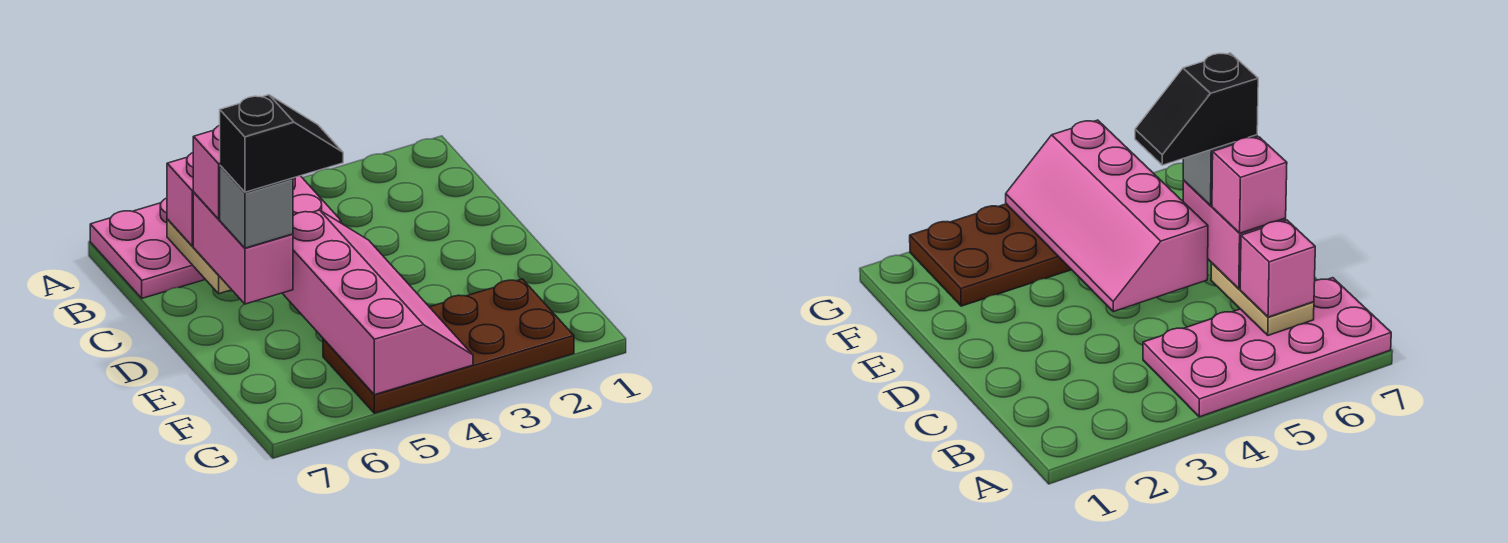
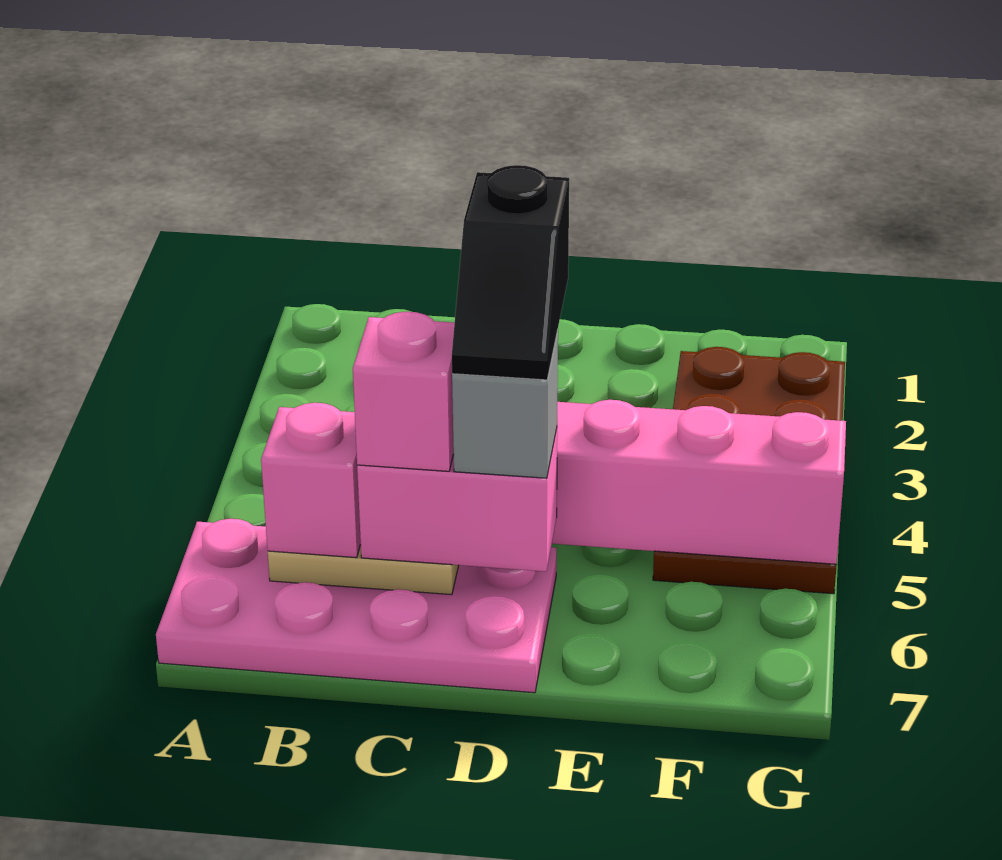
pink plate A4:B7 level 1 -> pink plate A6:D7 level 1
black slope D5:D6 level 5 top 6 -> black slope D5:D6 level 5 top 5

